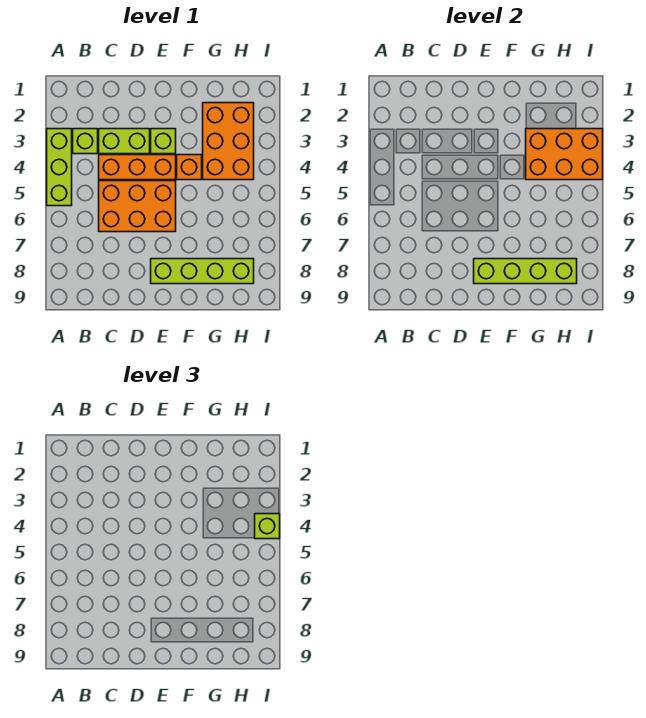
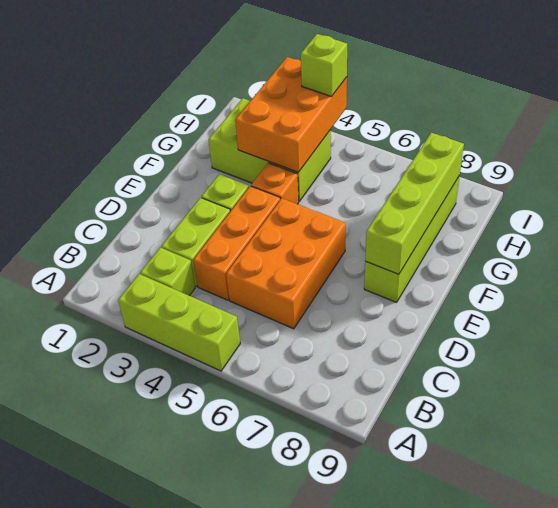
orange brick G2:H4 level 1 -> lime brick G2:H4 level 1

